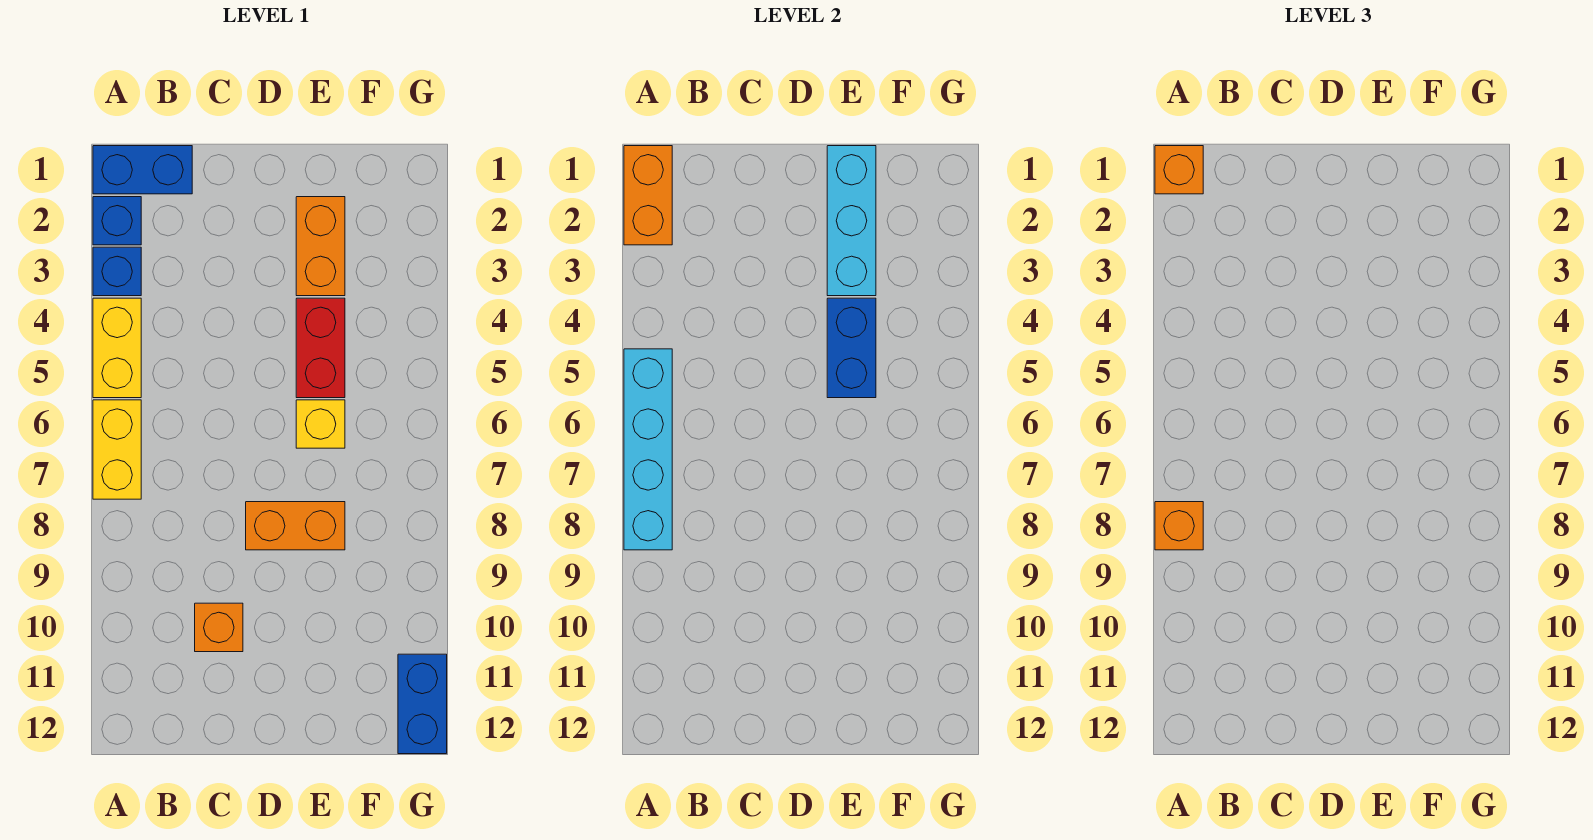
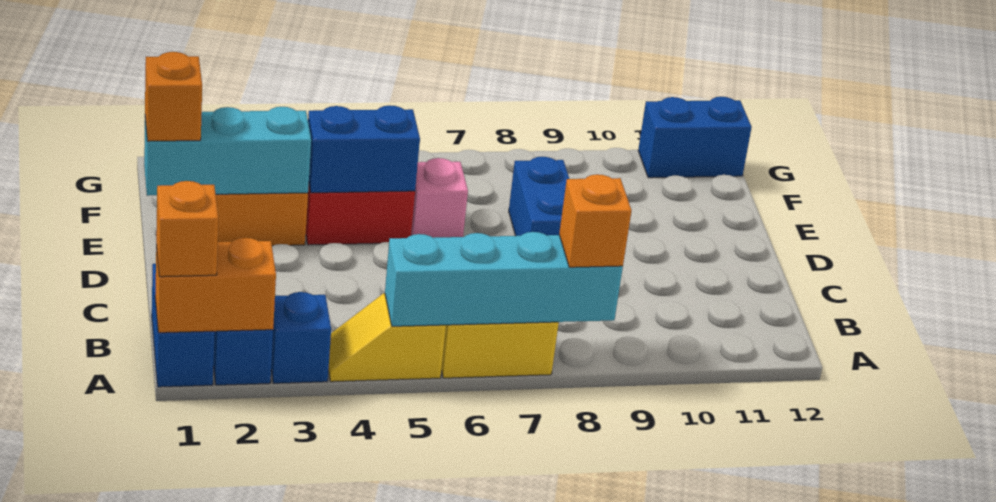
yellow brick A4:A5 level 1 -> yellow slope A4:A5 level 1 top 5
orange brick C10 level 1 -> orange brick E1 level 3
orange brick D8:E8 level 1 -> blue brick D8:E8 level 1
yellow brick E6 level 1 -> pink brick E6 level 1

